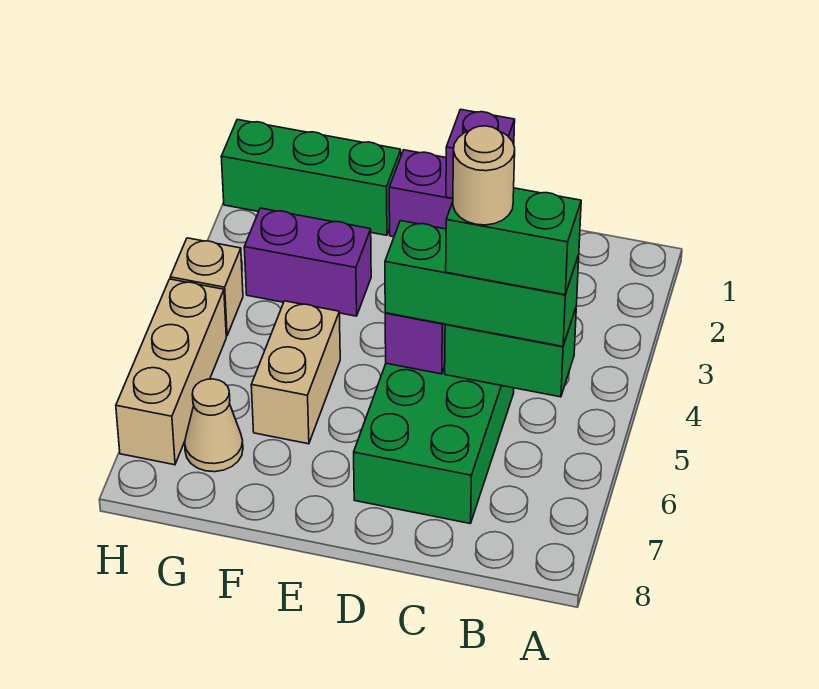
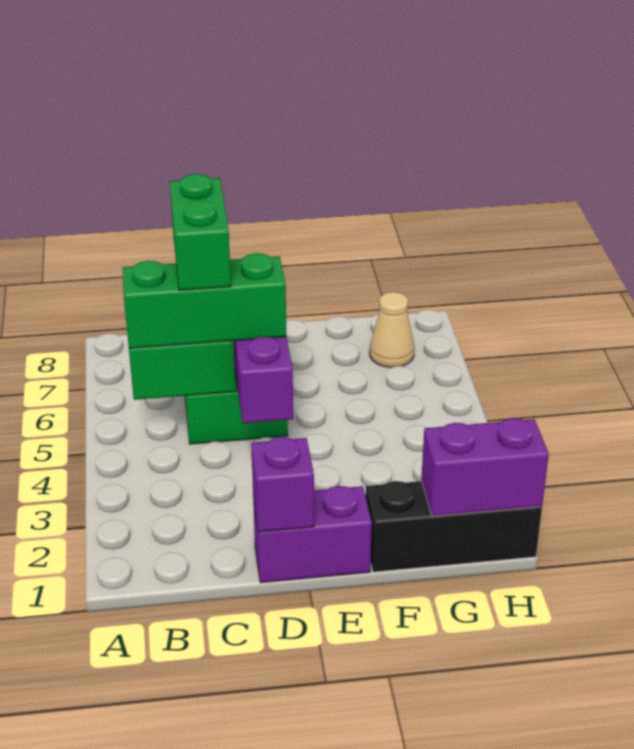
green brick B5:C5 level 4 -> green brick C5:C6 level 4
tan round brick C5 level 5 -> none
green brick F1:H1 level 1 -> black brick F1:H1 level 1
purple brick F3:G3 level 1 -> purple brick G1:H1 level 2
tan brick F5:F6 level 1 -> none
tan brick H4 level 1 -> none
tan brick H5:H7 level 1 -> none

